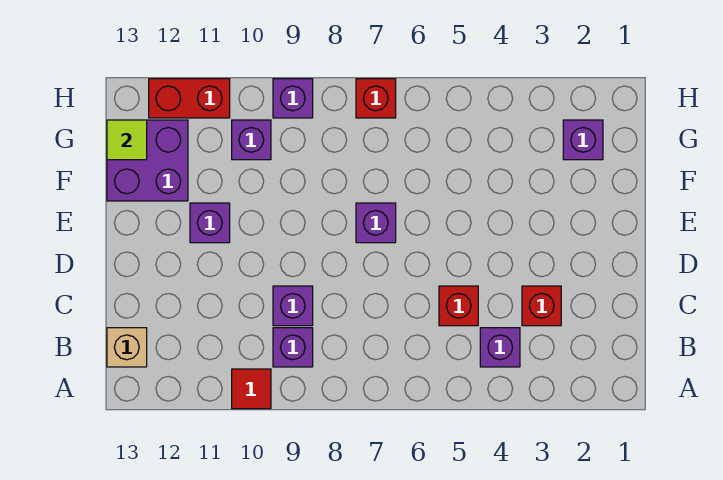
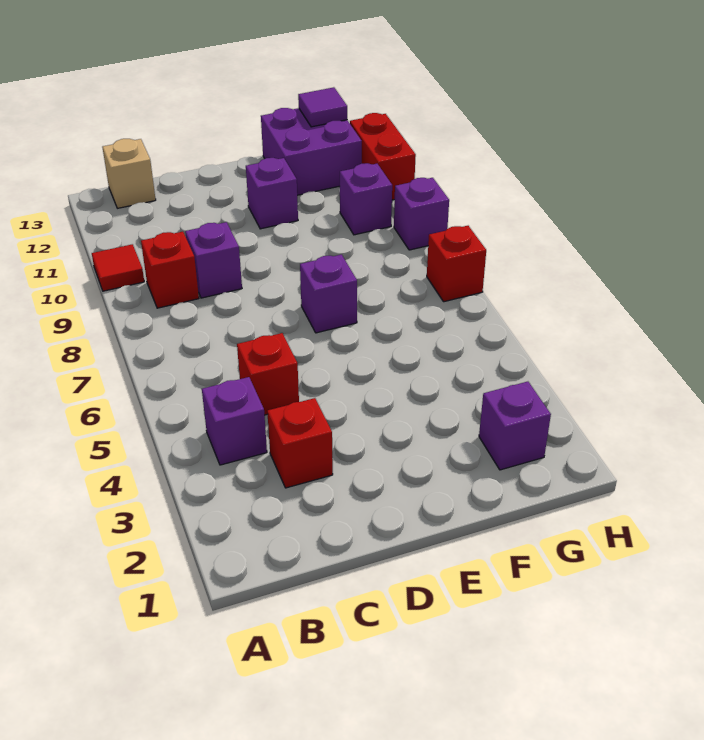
purple brick B9 level 1 -> red brick B9 level 1
lime tile G13 level 2 -> purple tile G13 level 2

